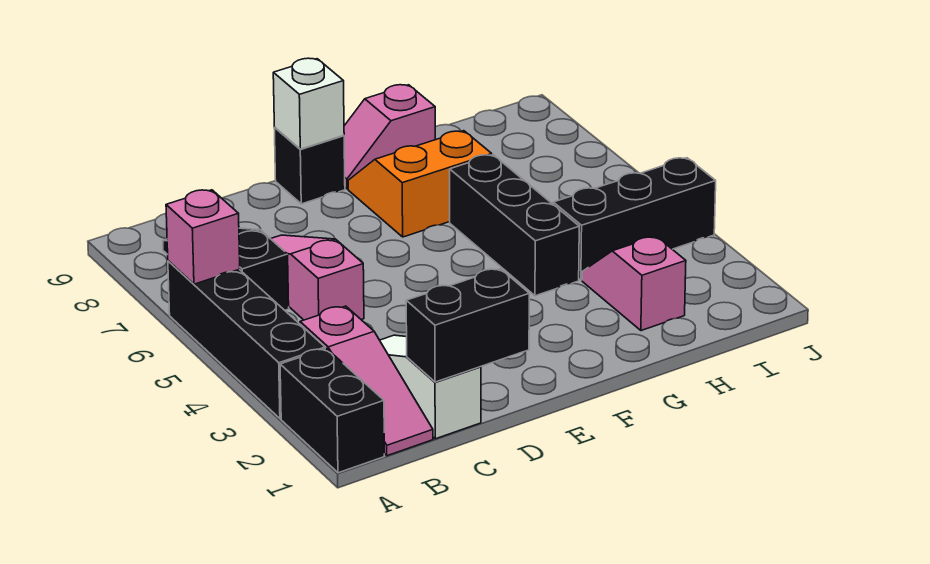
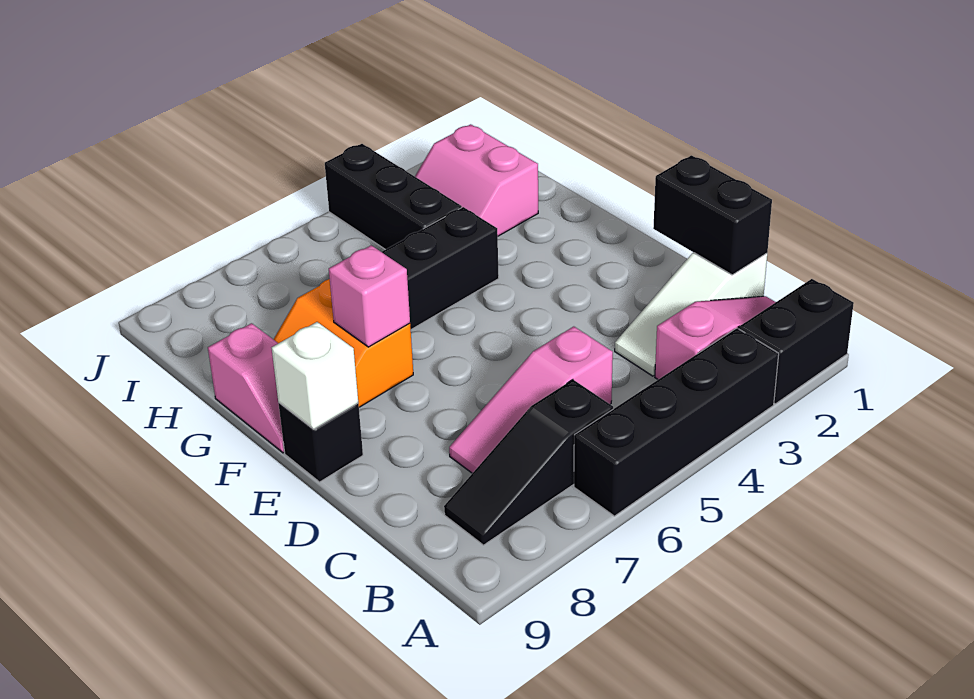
pink brick A6 level 2 -> pink brick F7 level 2
pink slope H2:H3 level 1 top 2 -> pink slope H2:I3 level 1 top 2

